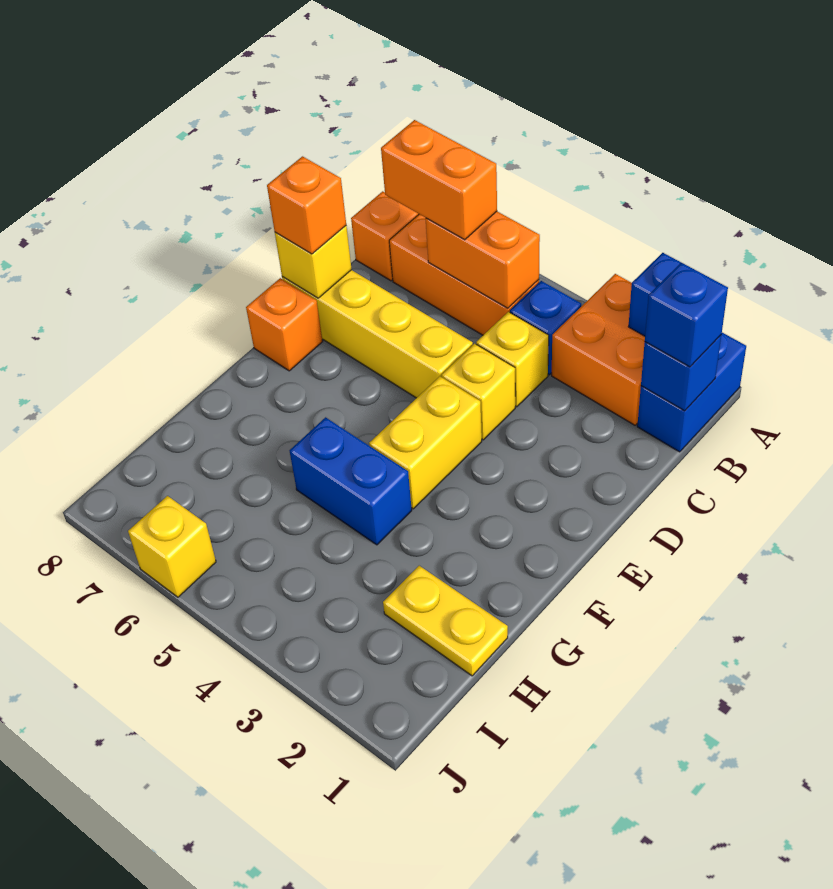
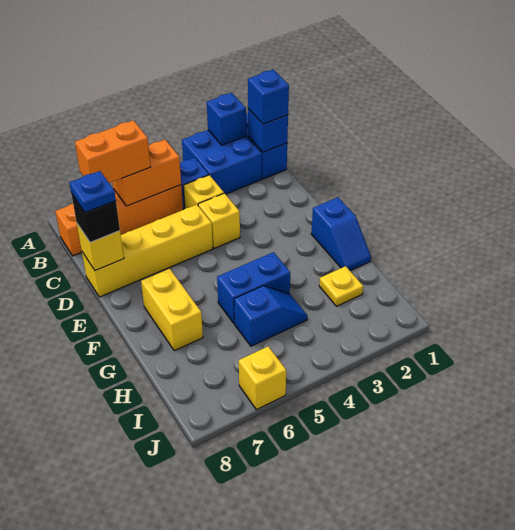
orange brick A2:B3 level 1 -> blue brick A2:B3 level 1
orange brick D8 level 3 -> black brick D8 level 3
none -> blue plate D8 level 4
yellow brick E4:F4 level 1 -> yellow brick F7:G7 level 1
orange brick E8 level 1 -> none
none -> blue slope F1:G1 level 1 top F
yellow plate H1:H2 level 1 -> yellow plate H2 level 1
none -> blue slope H4:H5 level 1 top 5

